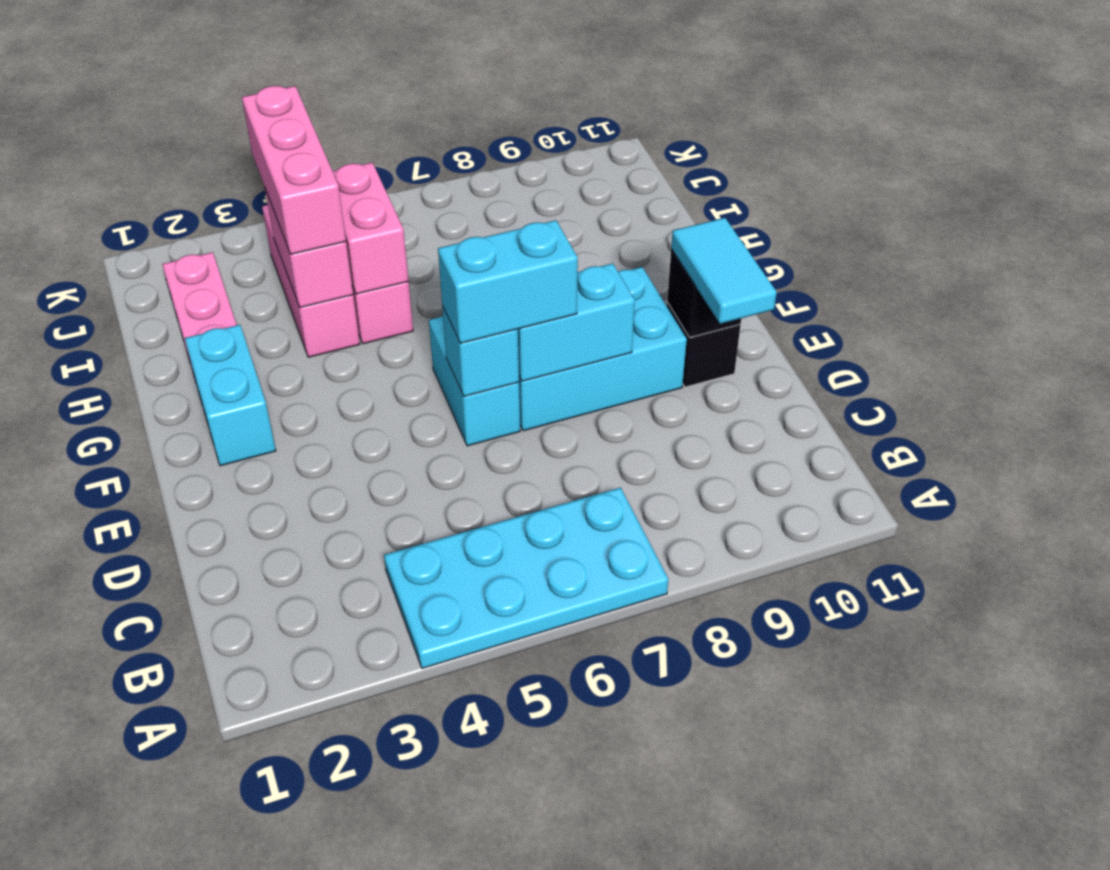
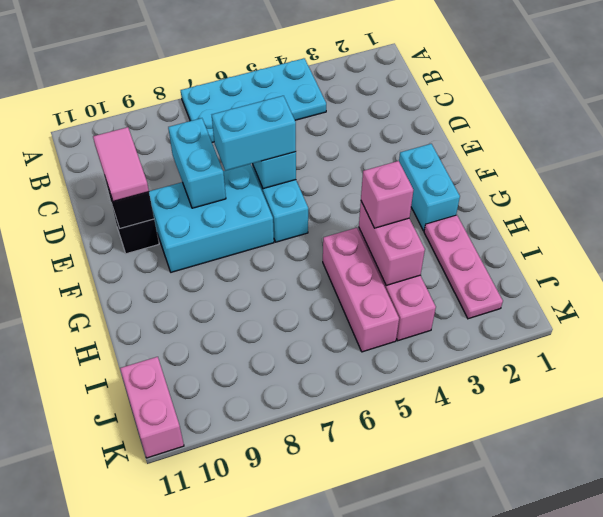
cyan tile D10:E10 level 3 -> pink tile D10:E10 level 3
cyan brick E7:E8 level 2 -> cyan brick D8:E8 level 2
pink brick H4:J4 level 3 -> pink brick H4 level 3
pink brick H5:I5 level 2 -> pink brick J11:K11 level 1

